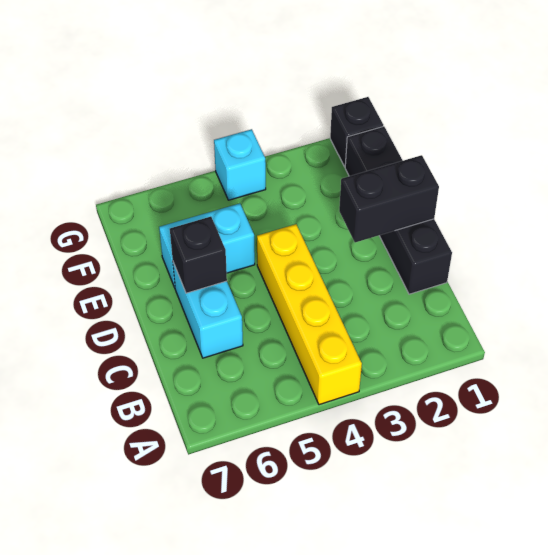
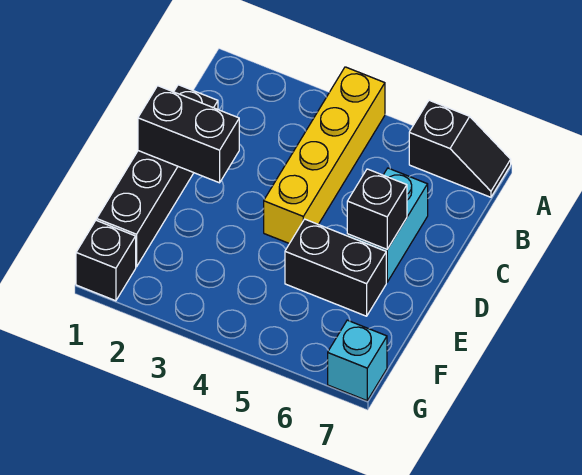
none -> black slope A6:A7 level 1 top 6
cyan brick E5:E6 level 1 -> black brick E5:E6 level 1
cyan brick G4 level 1 -> cyan brick G7 level 1

